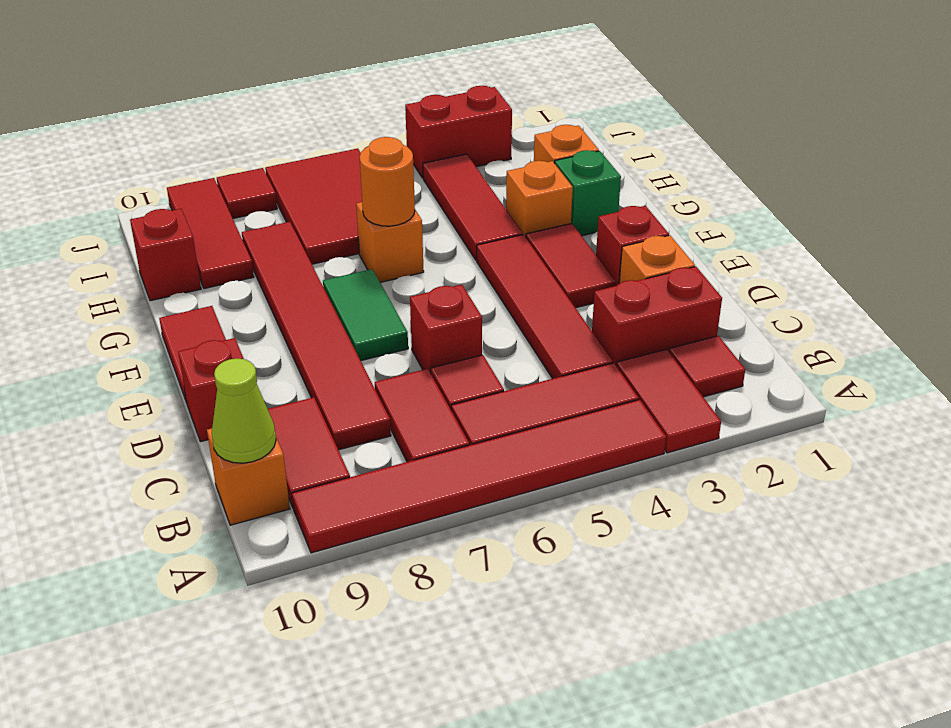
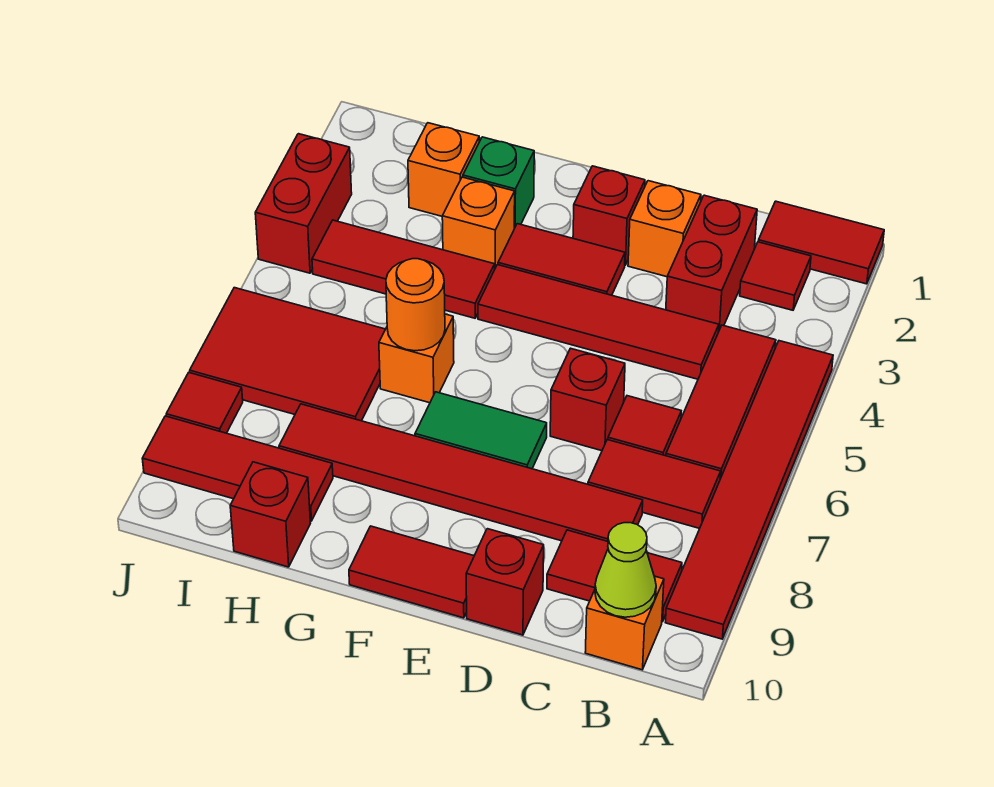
red tile A3:B3 level 1 -> red tile A1:B1 level 1

